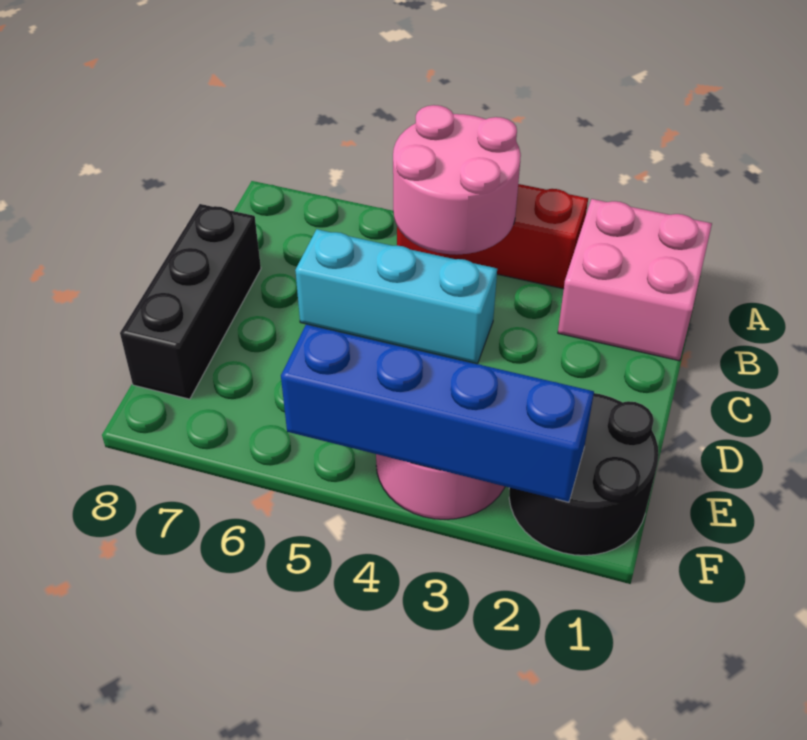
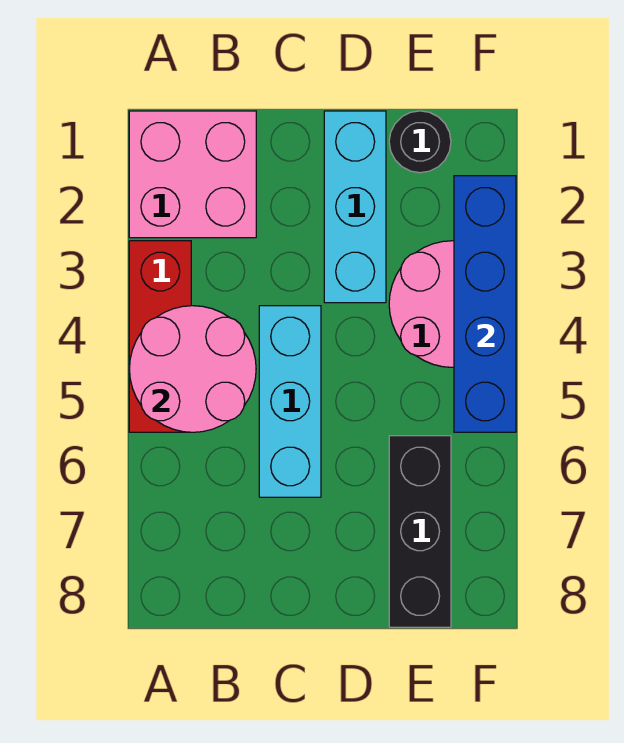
black brick C8:E8 level 1 -> black brick E6:E8 level 1
none -> cyan brick D1:D3 level 1
black round brick E1:F2 level 1 -> black round brick E1 level 1

